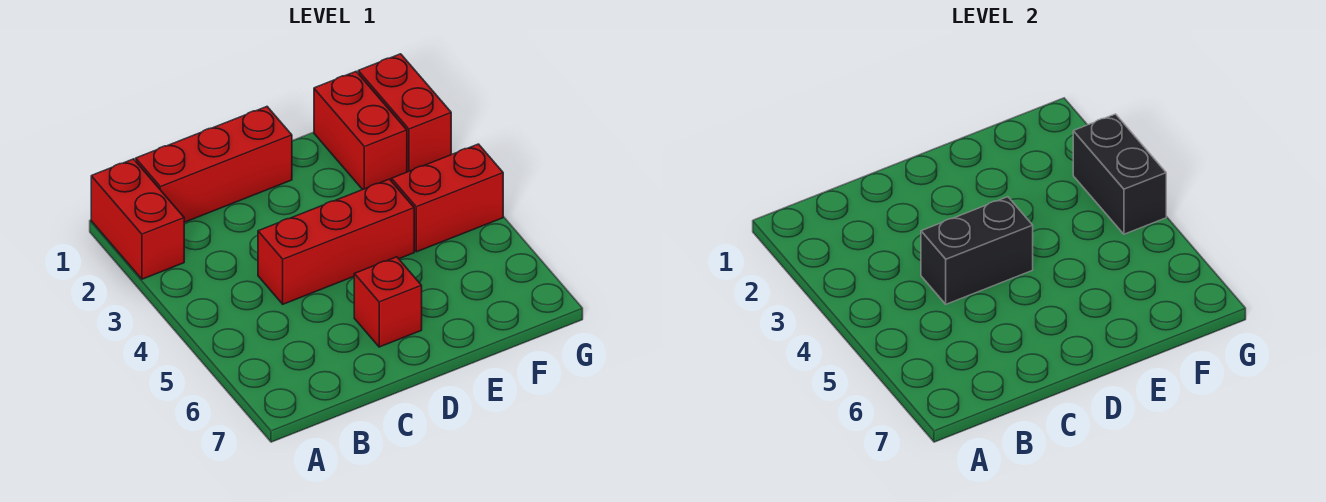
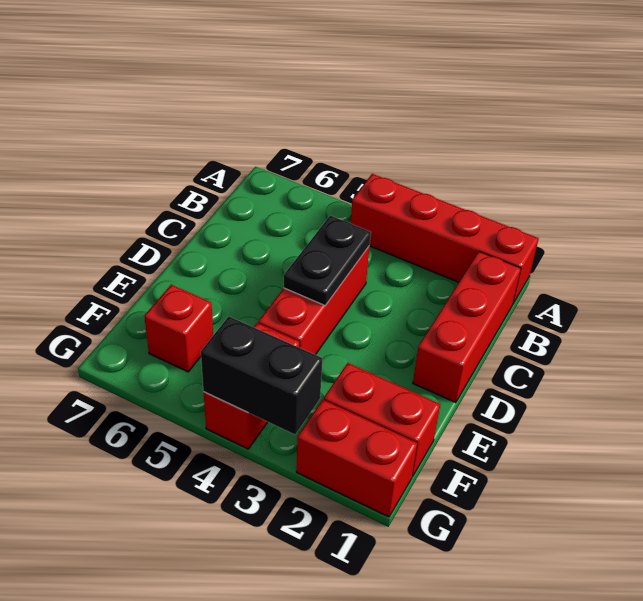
red brick A1:A2 level 1 -> red brick A1:A4 level 1
black brick C4:D4 level 2 -> black plate C4:D4 level 2
red brick D6 level 1 -> red brick F6 level 1

